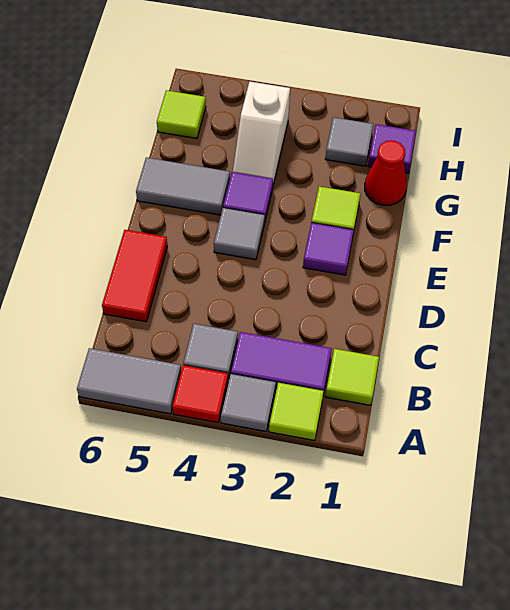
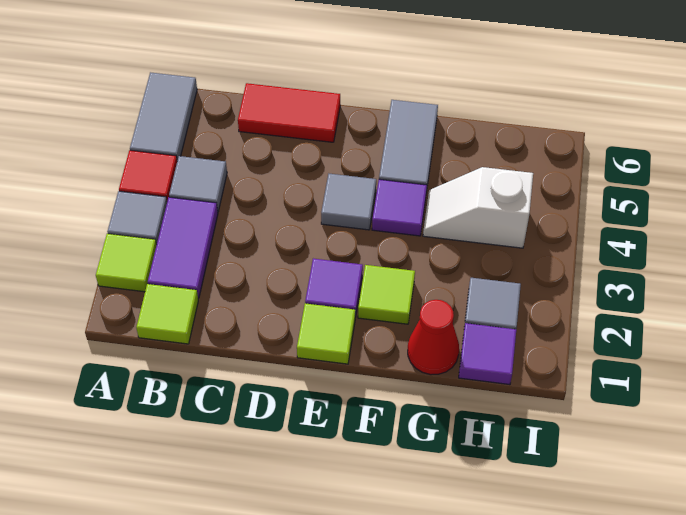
lime tile H6 level 1 -> lime tile E1 level 1

